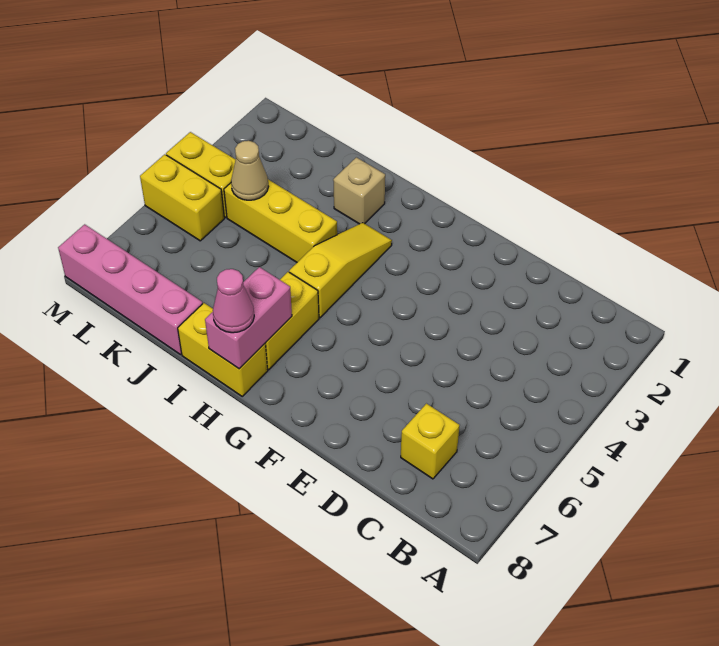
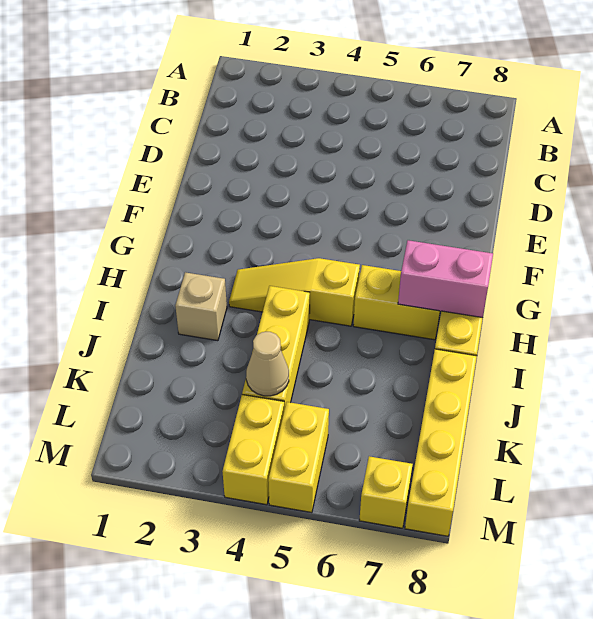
yellow brick C7 level 1 -> yellow brick M7 level 1
pink cone H8 level 3 -> none
pink brick J8:M8 level 1 -> yellow brick J8:M8 level 1

